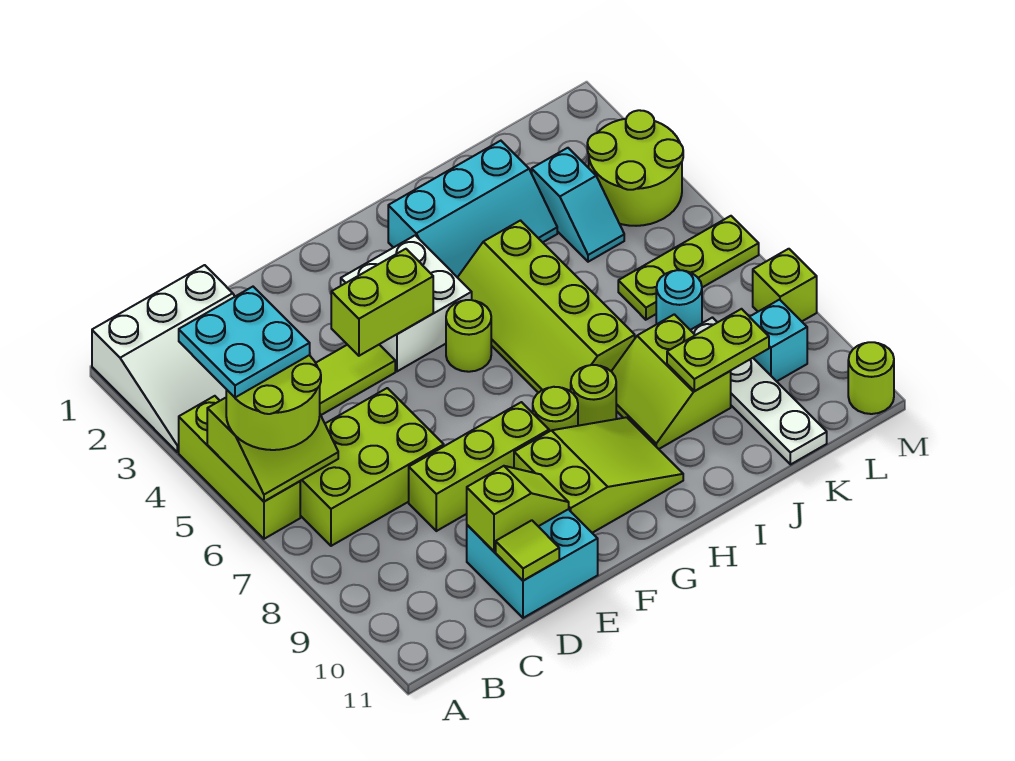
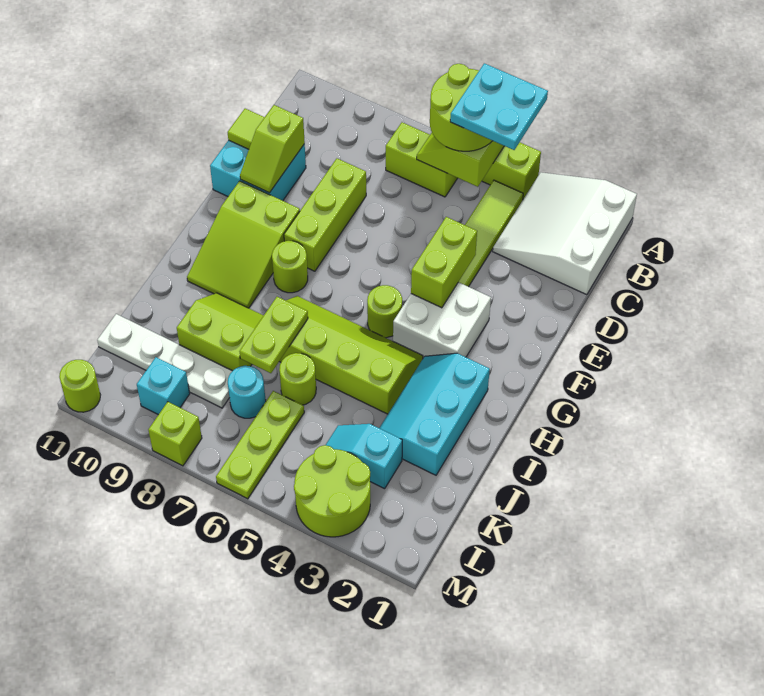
lime brick B6:D7 level 1 -> lime brick B6:B7 level 1
lime round brick H8 level 1 -> lime round brick J6 level 1
lime plate J9:K9 level 2 -> lime plate I7:J7 level 2

